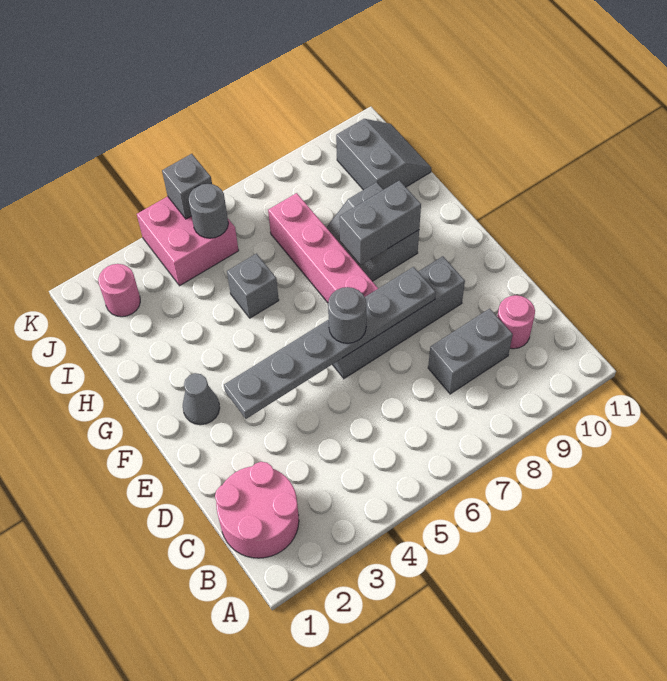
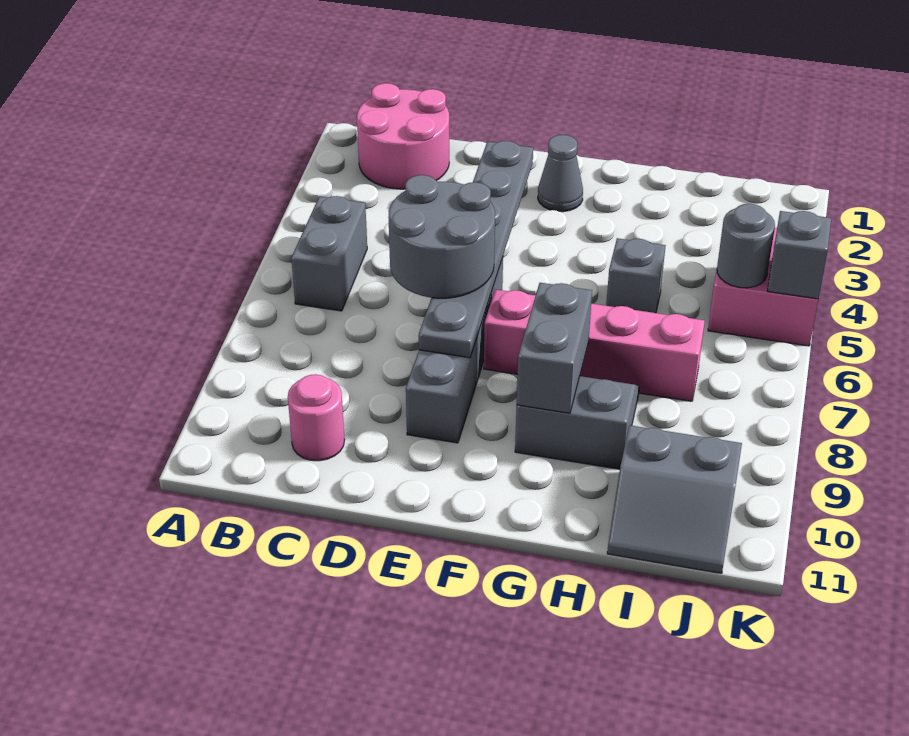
grey brick C8:C9 level 1 -> grey brick B5:B6 level 1
grey round brick E6 level 3 -> grey round brick D6:E7 level 3
pink round brick J2 level 1 -> none

